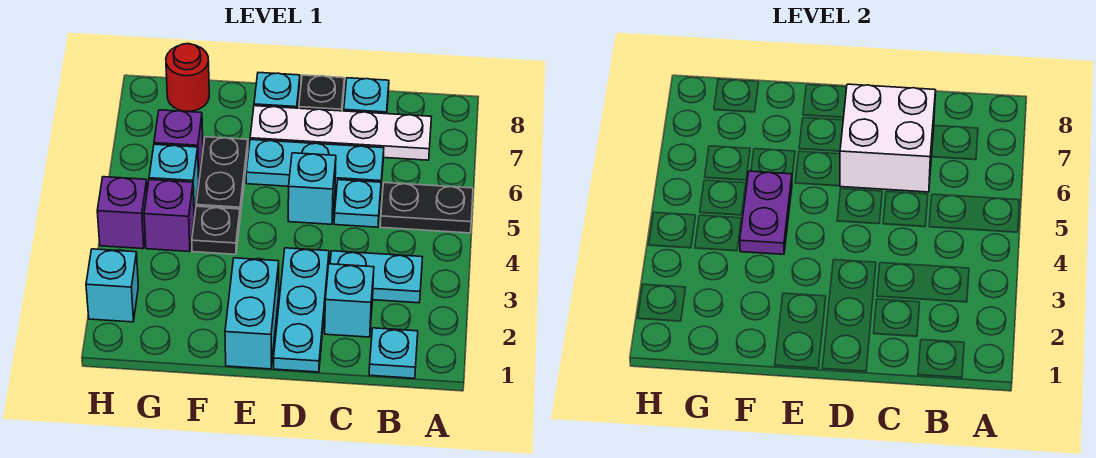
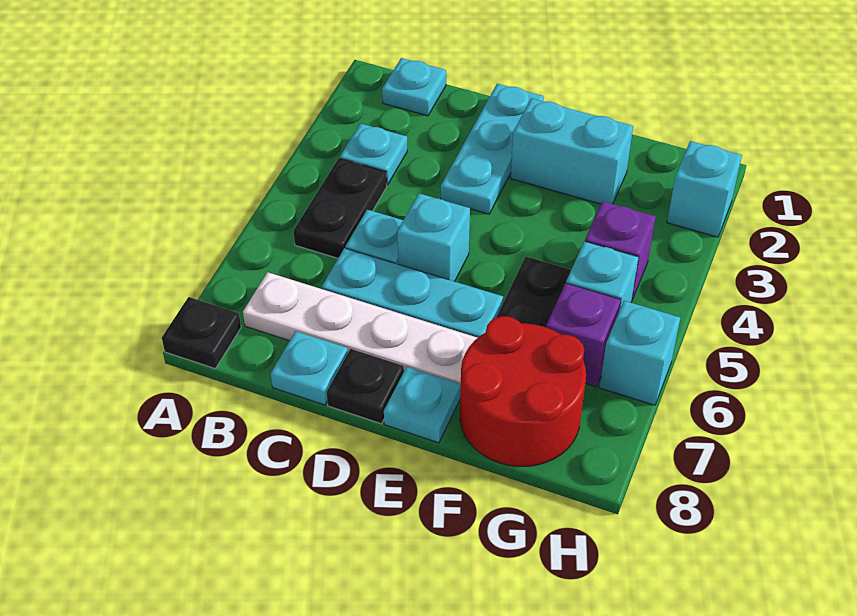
black plate A5:B5 level 1 -> black plate B4:B5 level 1
cyan plate B3:C3 level 1 -> cyan plate B3 level 1
cyan brick C2 level 1 -> cyan brick H6 level 1
white brick C6:D7 level 2 -> none
cyan brick E1:E2 level 1 -> cyan brick E2:F2 level 1
black plate F4 level 1 -> black plate A8 level 1
purple plate F4:F5 level 2 -> none
red round brick G8 level 1 -> red round brick F7:G8 level 1
purple brick H4 level 1 -> none

